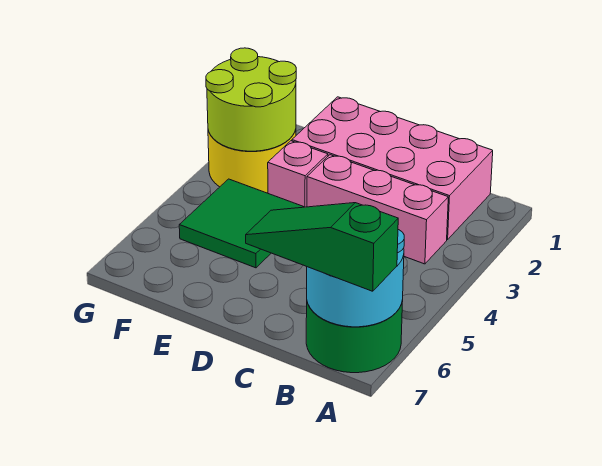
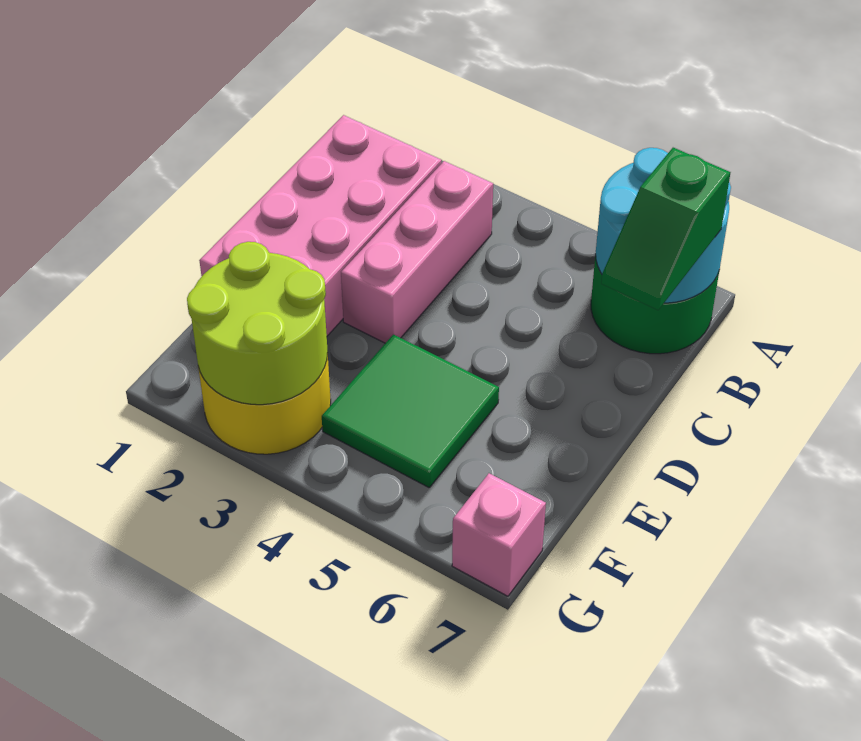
green slope A7:C7 level 3 top A -> green slope B7:C7 level 3 top B
pink brick E3 level 1 -> pink brick G7 level 1

